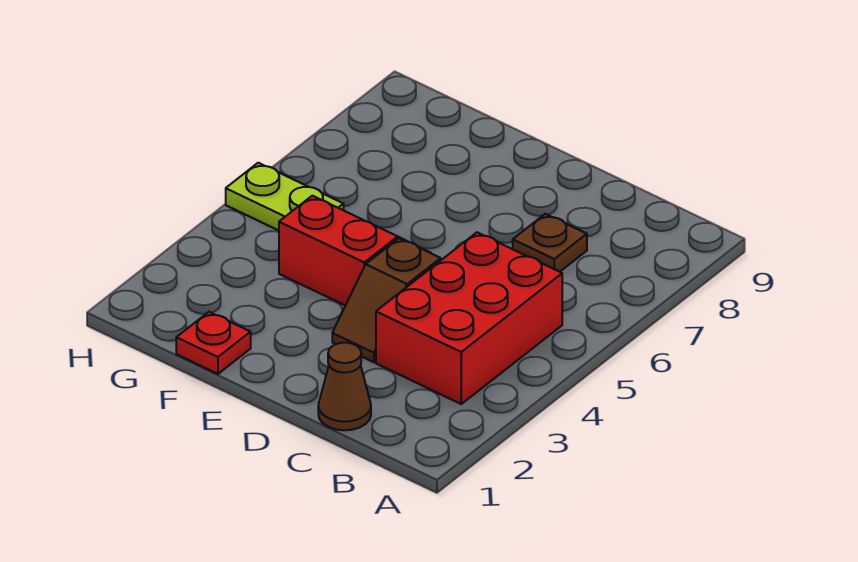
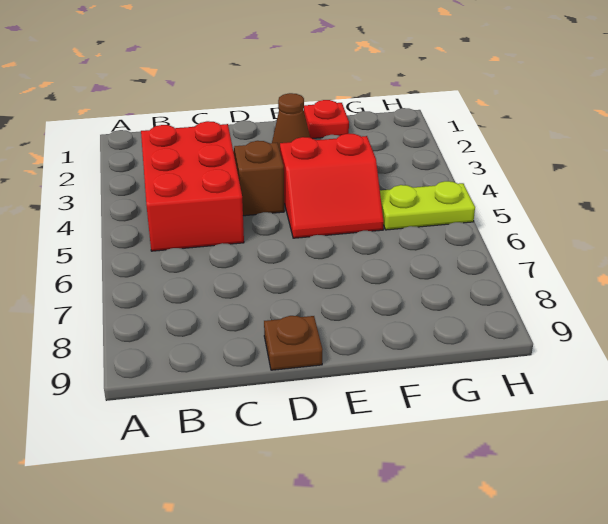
brown cone C1 level 1 -> brown cone E2 level 1
brown plate C7 level 1 -> brown plate D9 level 1

